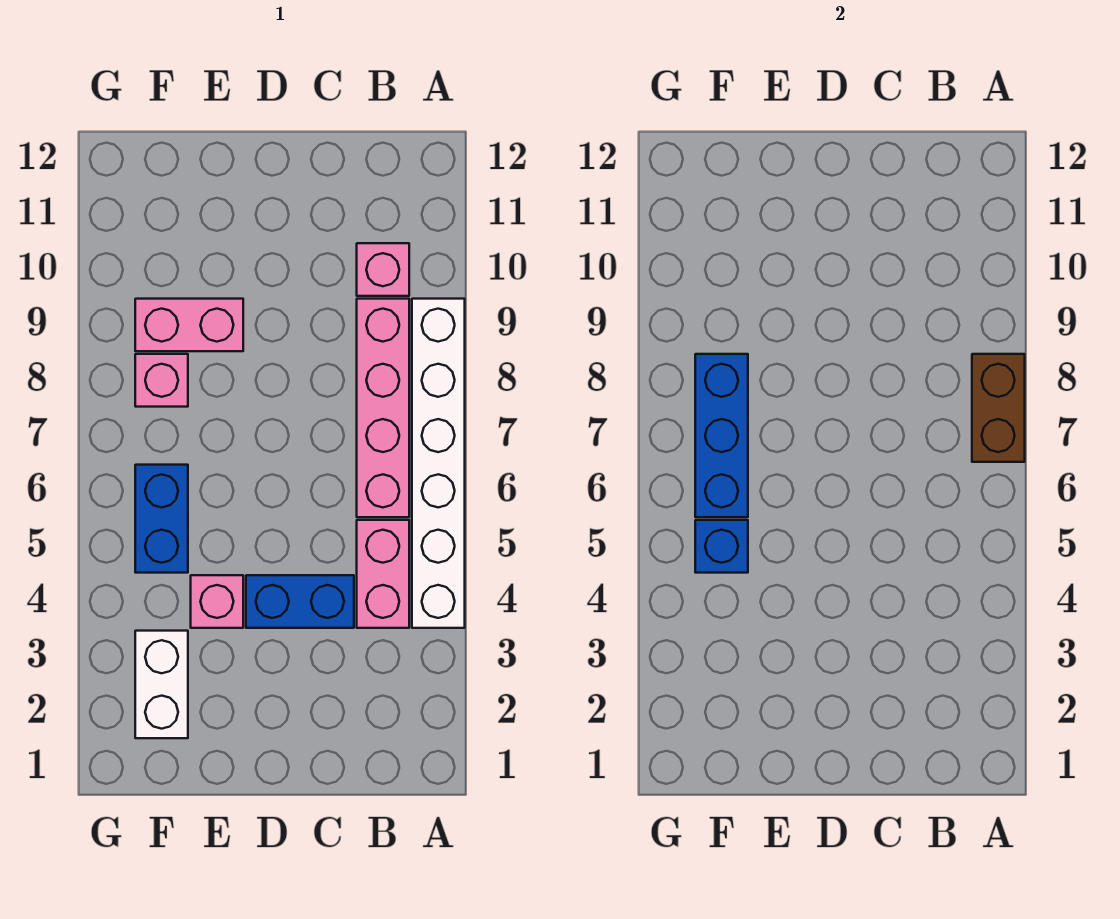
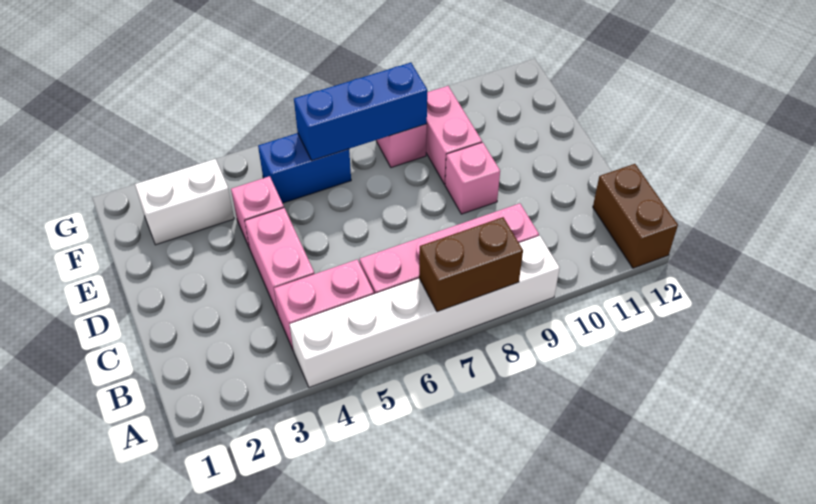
none -> brown brick A12:B12 level 1
pink brick B10 level 1 -> pink brick D9 level 1
blue brick C4:D4 level 1 -> pink brick C4:D4 level 1
blue brick F5 level 2 -> none

